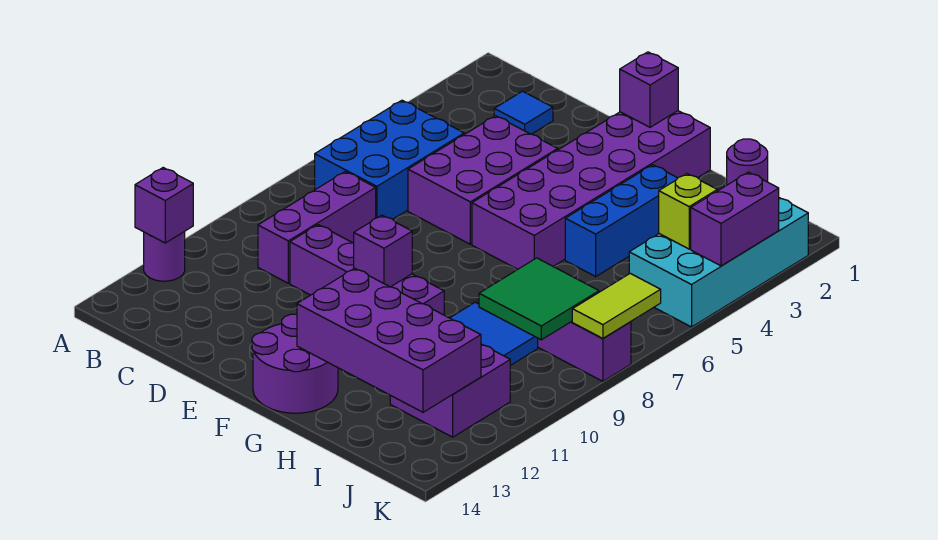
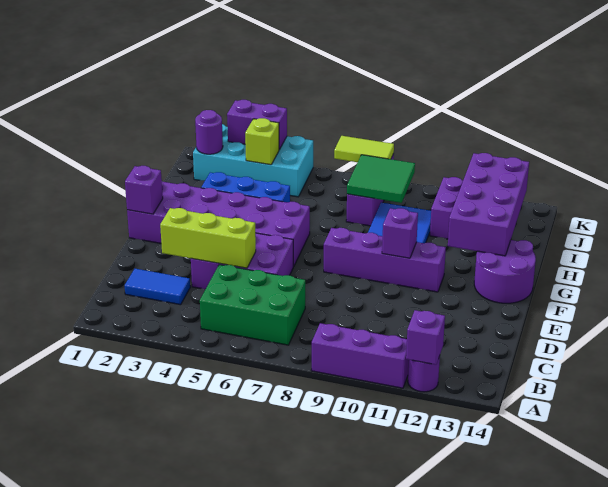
blue brick B5:C7 level 1 -> green brick B5:C7 level 1
blue tile C2 level 1 -> blue tile C2:C3 level 1
purple brick C8:C10 level 1 -> purple brick A9:A11 level 1
none -> lime brick D3:D5 level 2
purple brick D10:G10 level 1 -> purple brick F8:F11 level 1

